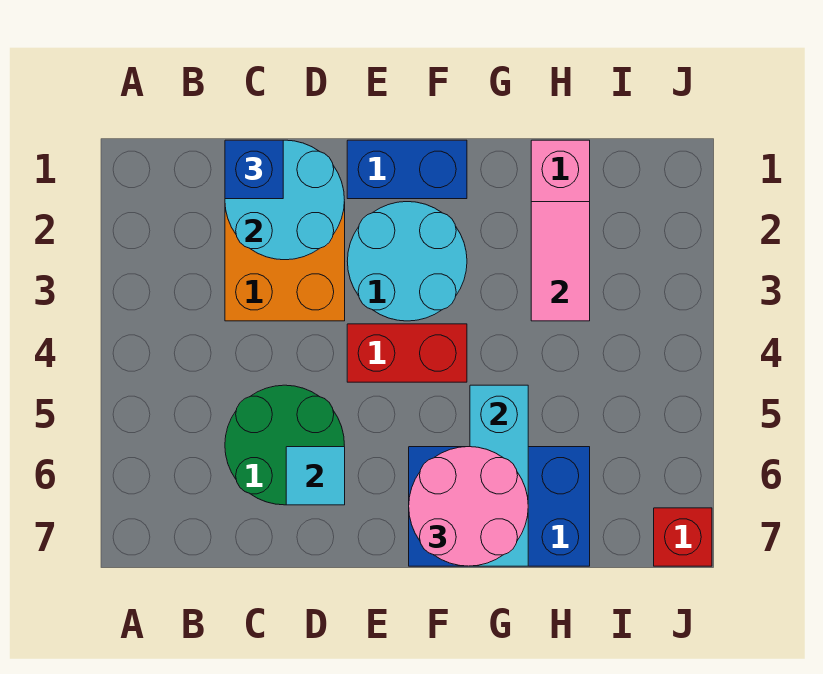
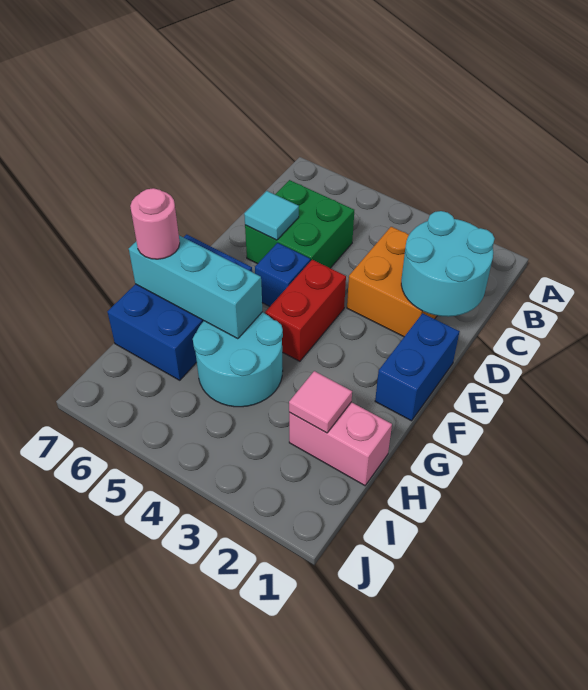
blue brick C1 level 3 -> blue brick E5 level 1
green round brick C5:D6 level 1 -> green brick C5:D6 level 1
cyan round brick E2:F3 level 1 -> cyan round brick G4:H5 level 1
pink round brick F6:G7 level 3 -> pink round brick G7 level 3
pink tile H2:H3 level 2 -> pink tile H2 level 2
red brick J7 level 1 -> none

